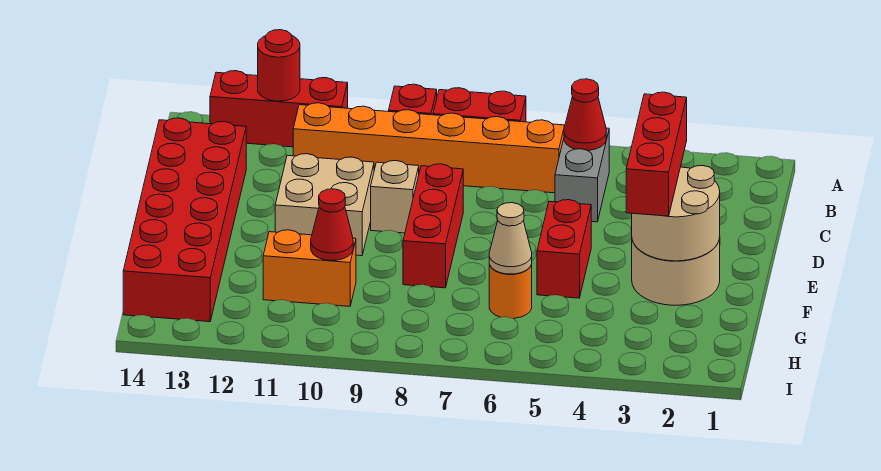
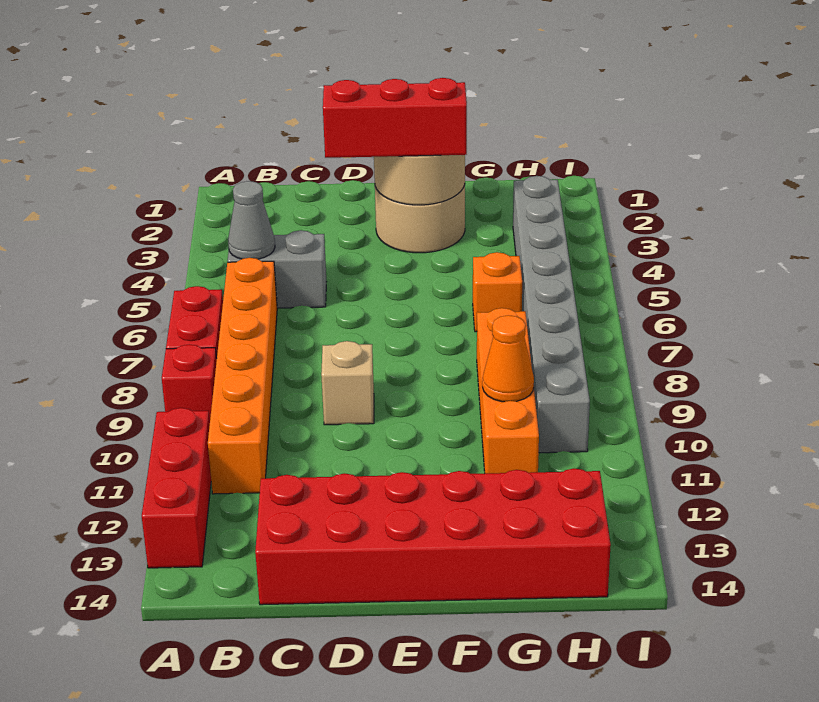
red round brick A12 level 2 -> none
red cone B5 level 2 -> grey cone B5 level 2
red brick D8:F8 level 1 -> none
tan brick D10:E11 level 1 -> none
red brick E5:F5 level 1 -> none
orange round brick G6 level 1 -> orange brick G6 level 1
tan cone G6 level 2 -> none
orange brick G10:G11 level 1 -> orange brick G8:G11 level 1
red cone G10 level 2 -> orange cone G10 level 2
none -> grey brick H3:H10 level 1

